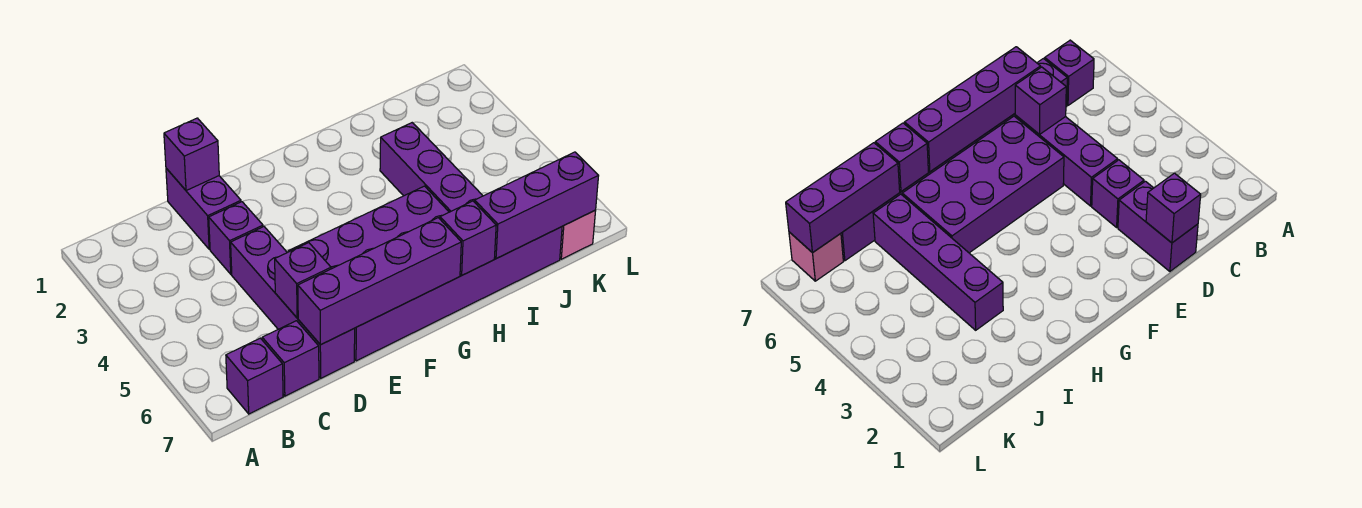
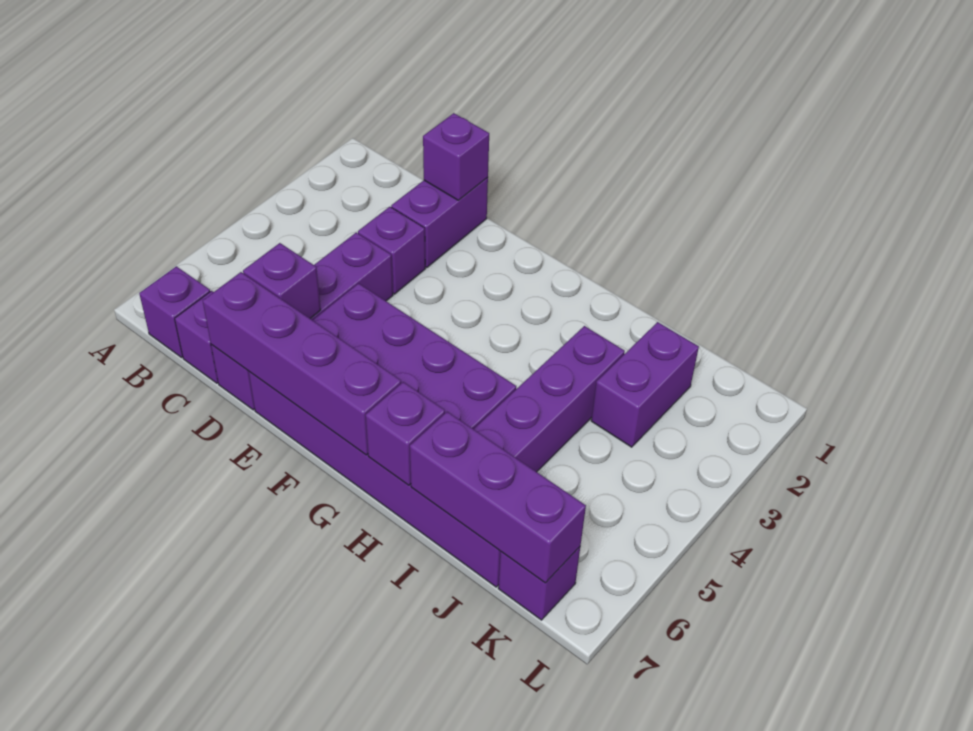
none -> purple brick J2:J3 level 1
pink brick K7 level 1 -> purple brick K7 level 1

